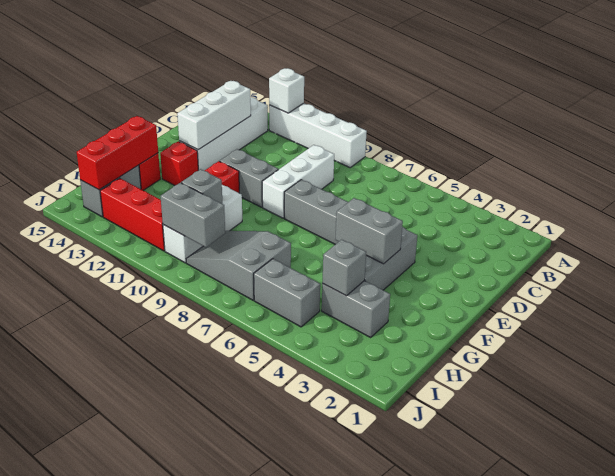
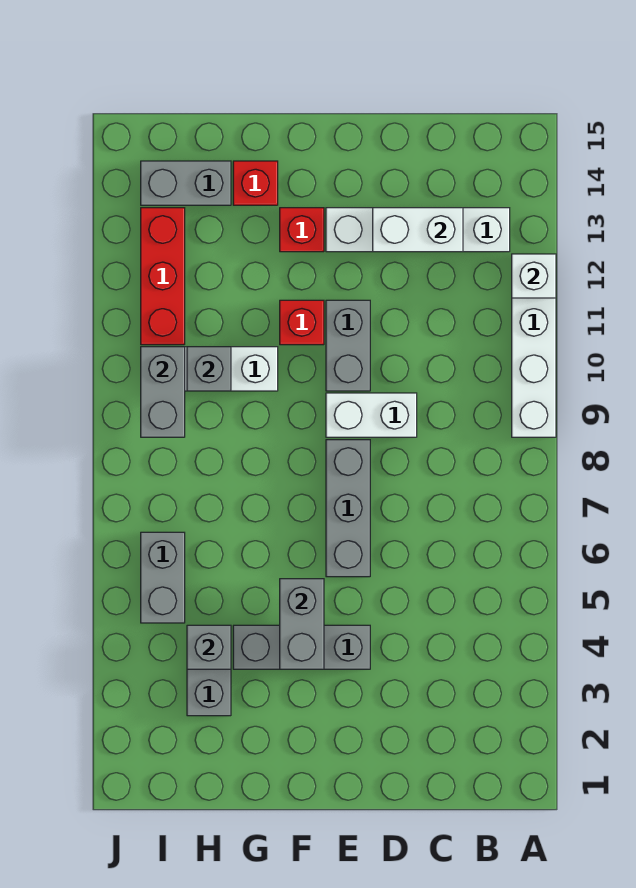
white brick C9:E9 level 1 -> white brick D9:E9 level 1
white brick C13:E13 level 2 -> white brick C13:D13 level 2
red brick G14:I14 level 2 -> none
grey slope H7:I9 level 1 top 7 -> none

